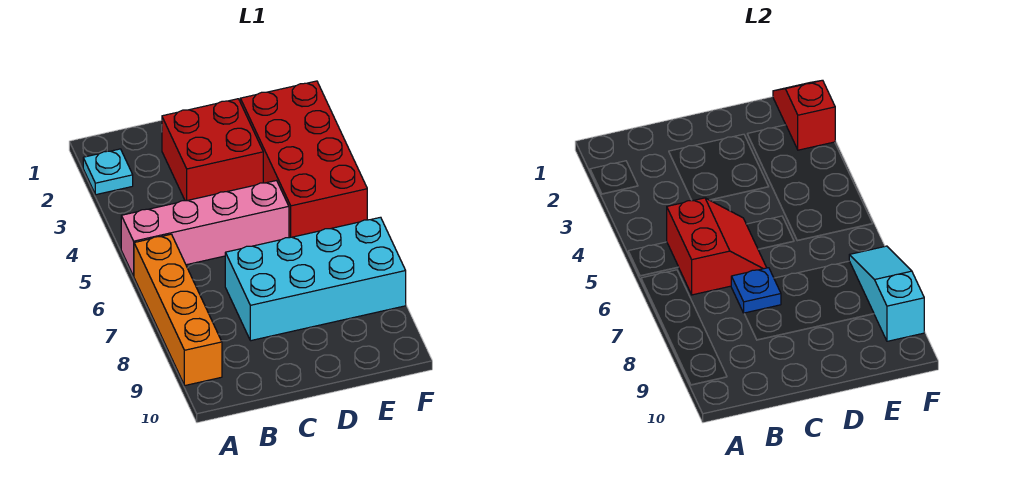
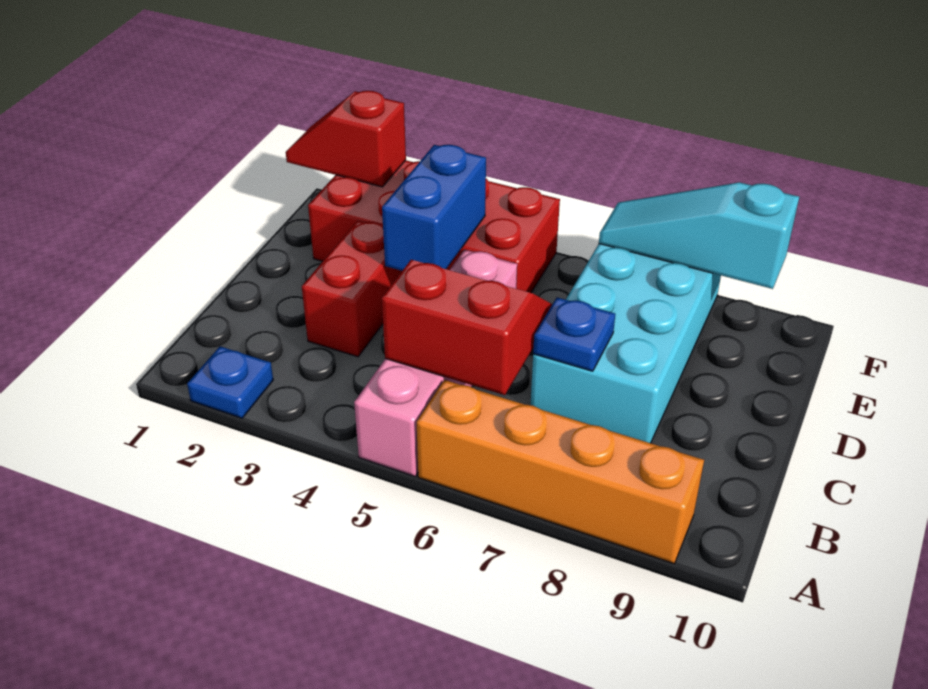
cyan plate A2 level 1 -> blue plate A2 level 1
red brick C2:D3 level 1 -> red brick C3:D3 level 1
none -> blue brick D4:E4 level 2

